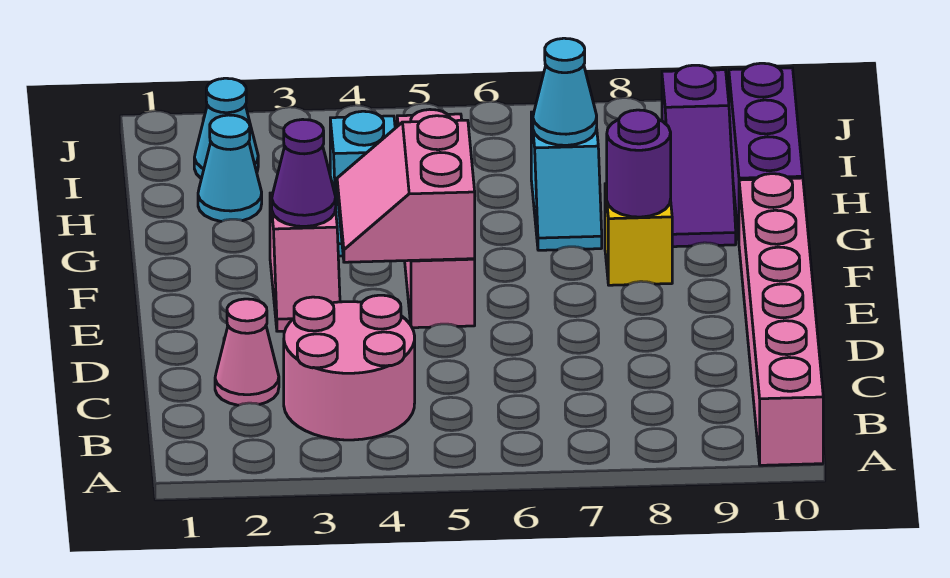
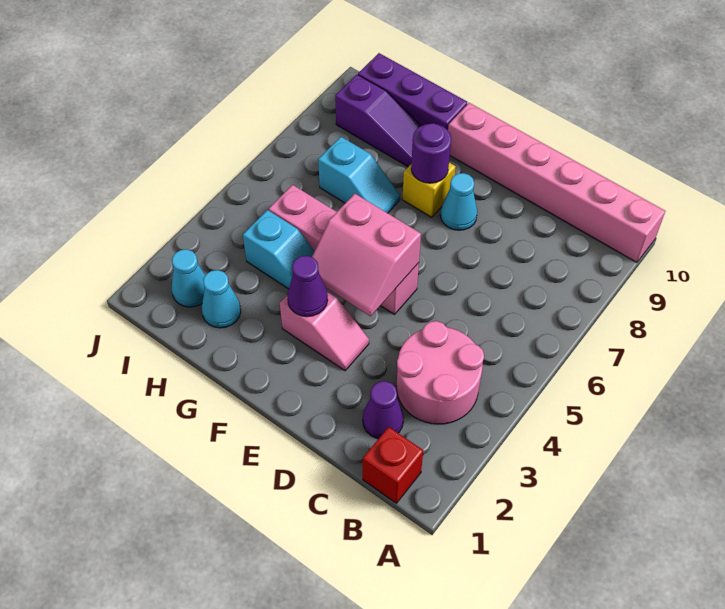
none -> red brick B1 level 1
pink cone C2 level 1 -> purple cone C2 level 1
cyan cone H7 level 2 -> cyan cone E8 level 1

